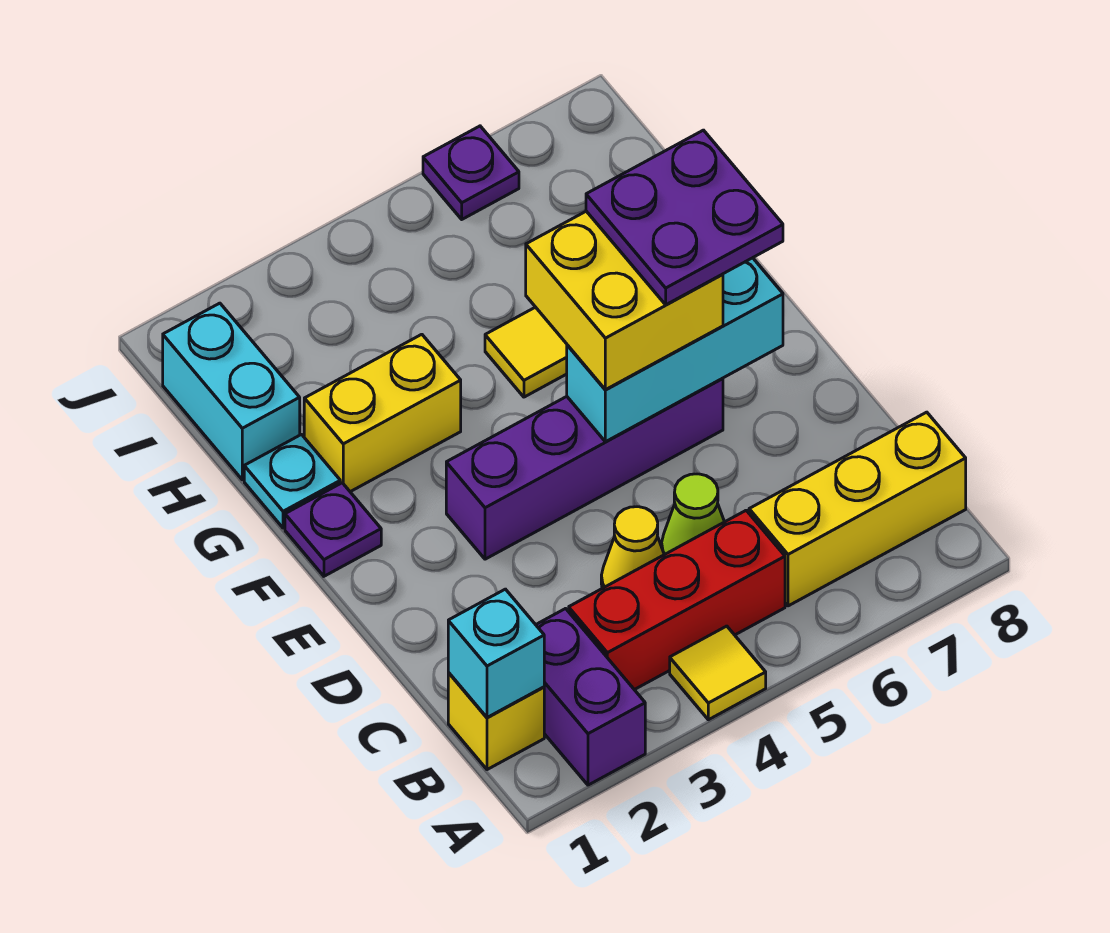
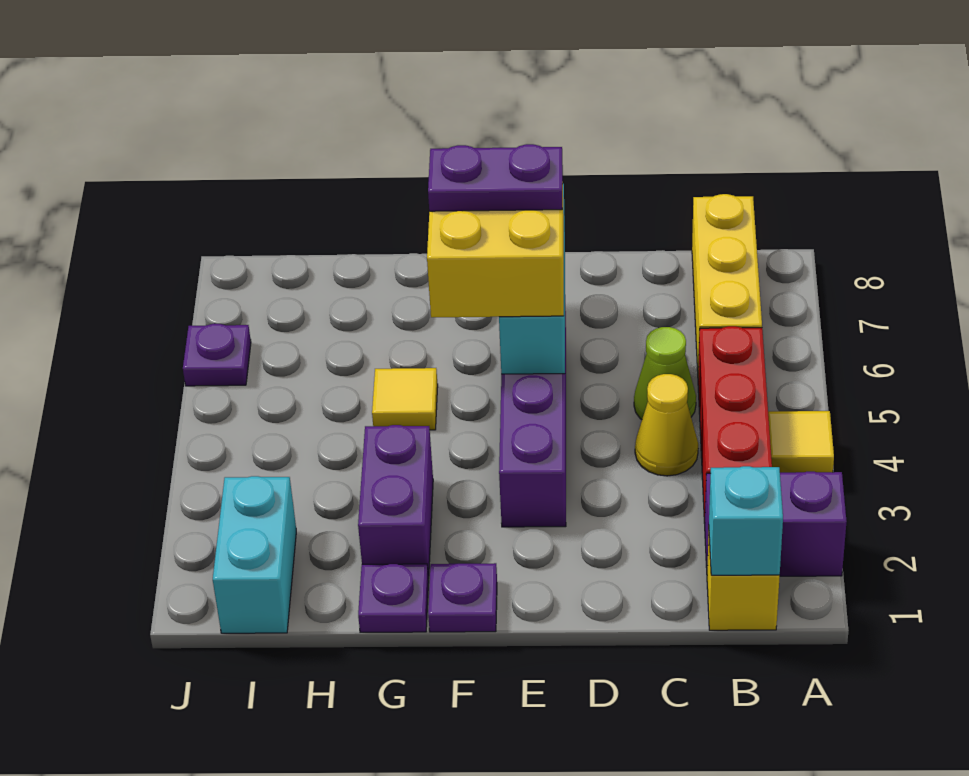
purple plate E6:F7 level 4 -> purple plate E6:F6 level 4
cyan plate G1 level 1 -> purple plate G1 level 1
yellow brick G2:G3 level 1 -> purple brick G2:G3 level 1
cyan brick H1:I1 level 1 -> cyan brick I1:I2 level 1

